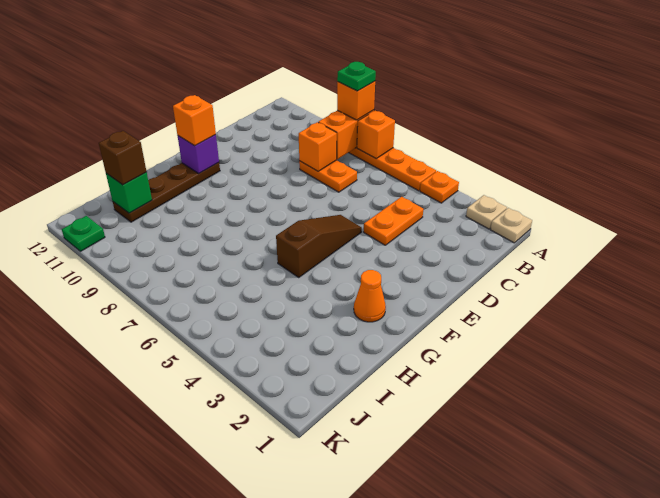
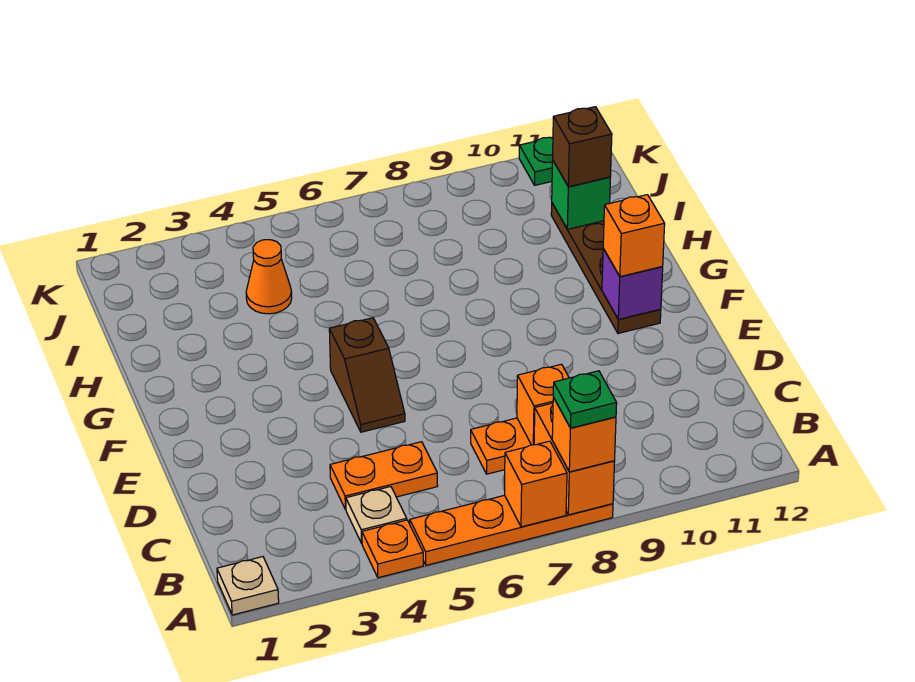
tan plate A2 level 1 -> tan plate B4 level 1
orange plate C4:D4 level 1 -> orange plate C4:C5 level 1
brown slope E5:G5 level 1 top G -> brown slope E5:F5 level 1 top F
orange cone G2 level 1 -> orange cone I4 level 1

